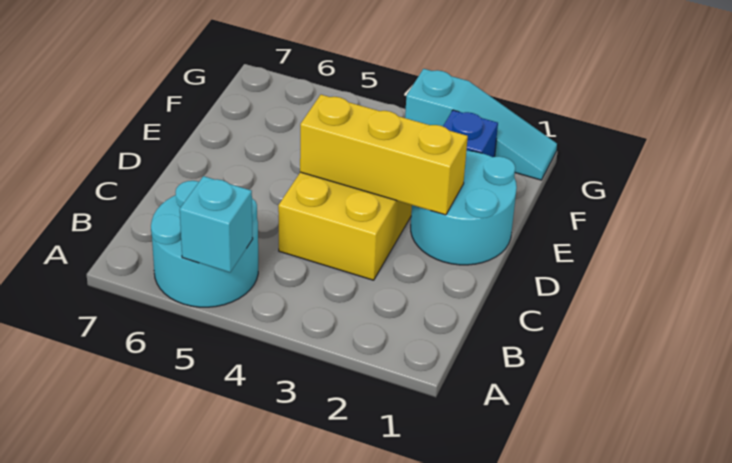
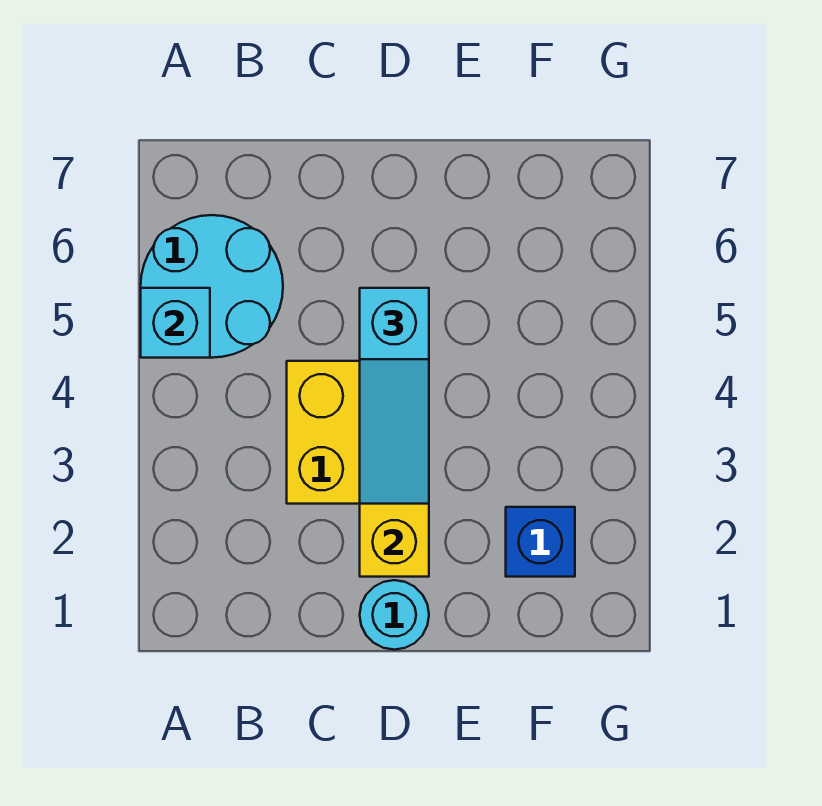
cyan round brick D1:E2 level 1 -> cyan round brick D1 level 1
cyan slope G1:G3 level 1 top 3 -> cyan slope D3:D5 level 3 top 5

